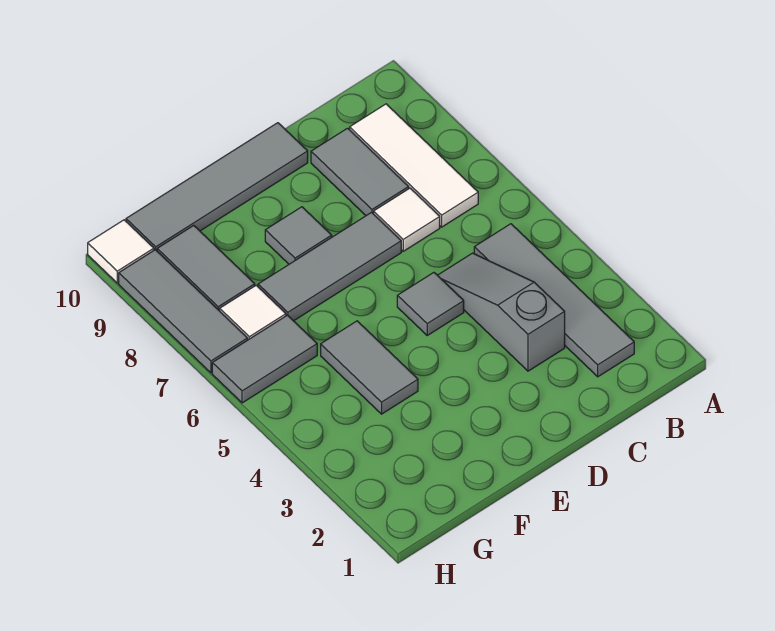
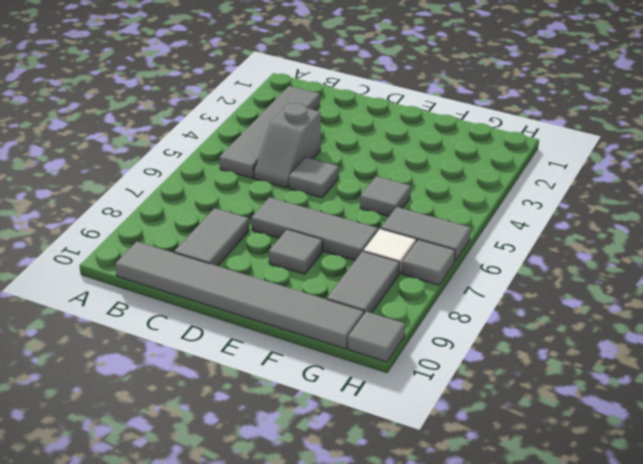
white tile B7:B9 level 1 -> none
grey slope C3:C5 level 1 top 3 -> grey slope C4:C5 level 1 top 4
white tile C7 level 1 -> none
grey tile D10:G10 level 1 -> grey tile B10:G10 level 1
grey tile F4:F5 level 1 -> grey tile F5 level 1
grey tile H7:H9 level 1 -> grey tile H7 level 1
white tile H10 level 1 -> grey tile H10 level 1

